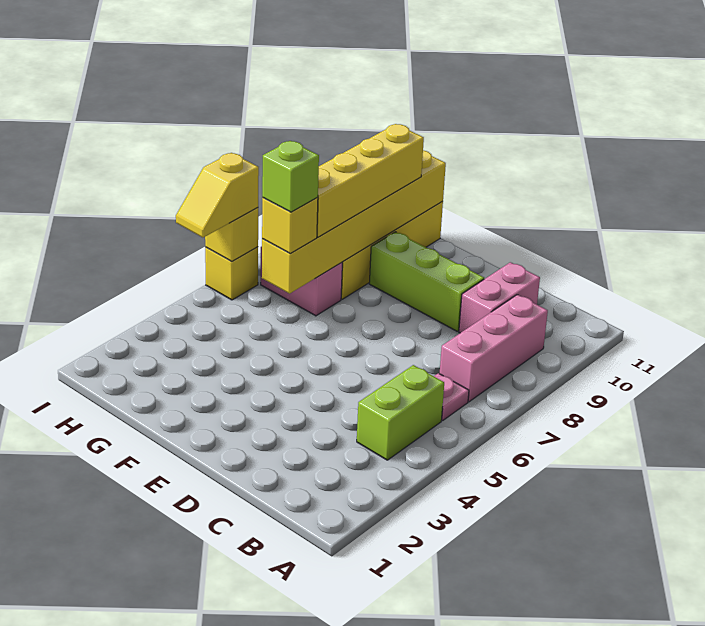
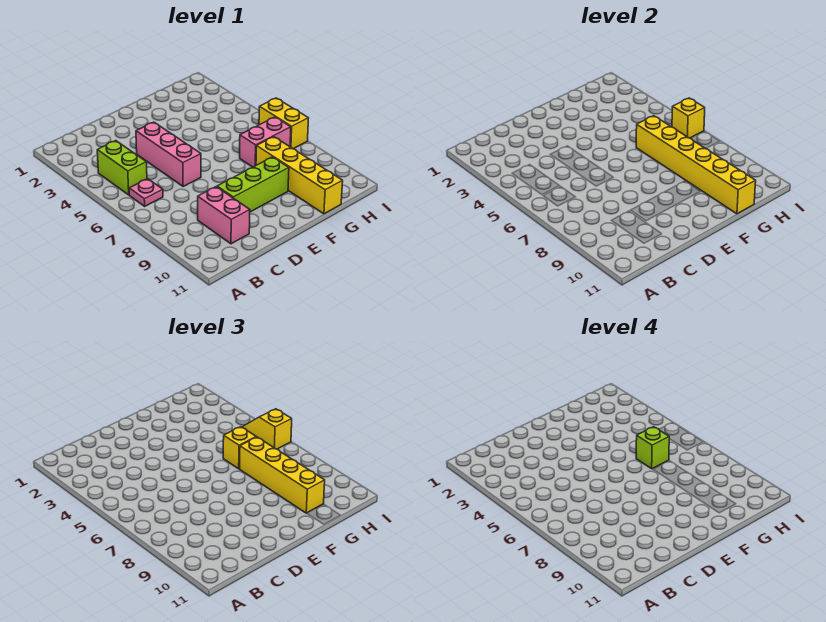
pink brick B7:B9 level 1 -> pink brick D4:D6 level 1
yellow brick I6 level 1 -> yellow brick I6:I7 level 1

